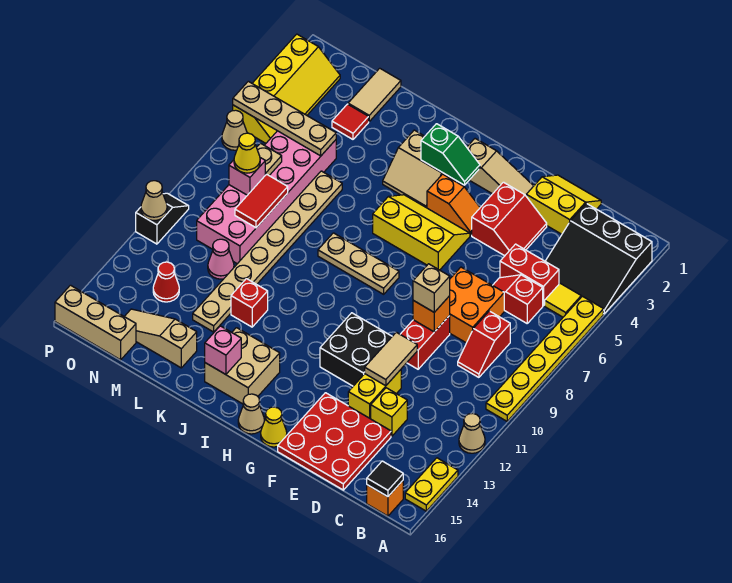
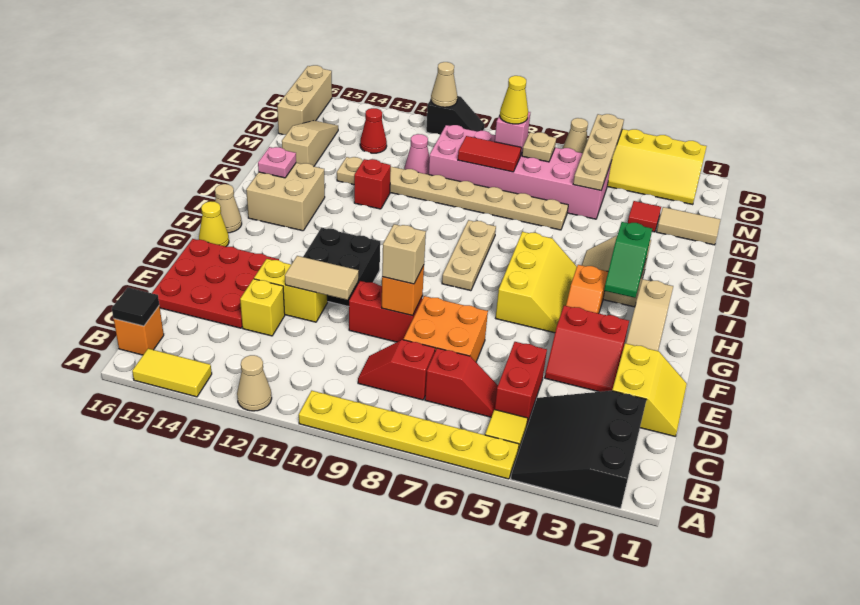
yellow plate A14:A15 level 1 -> yellow tile A14:A15 level 1
red slope C6:D6 level 1 top C -> red slope C6:C7 level 1 top 7
pink brick J15 level 2 -> pink plate J15 level 2

